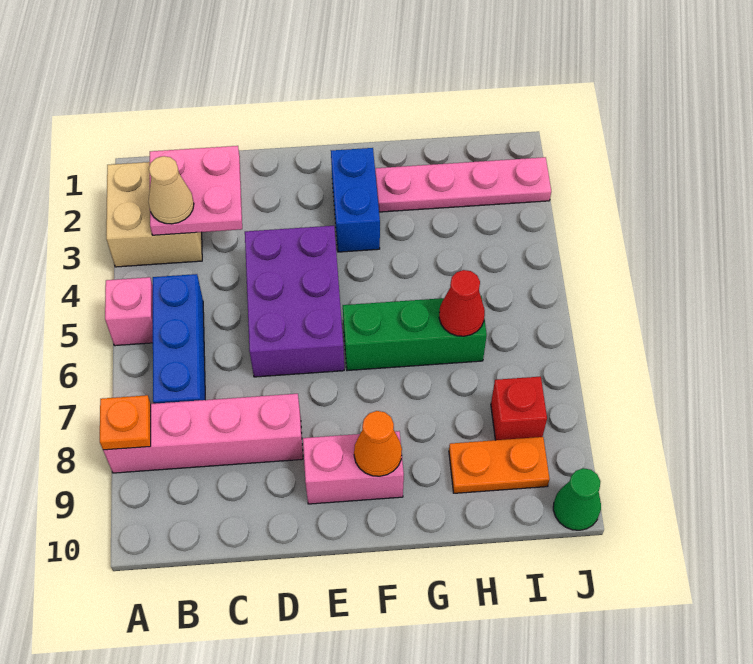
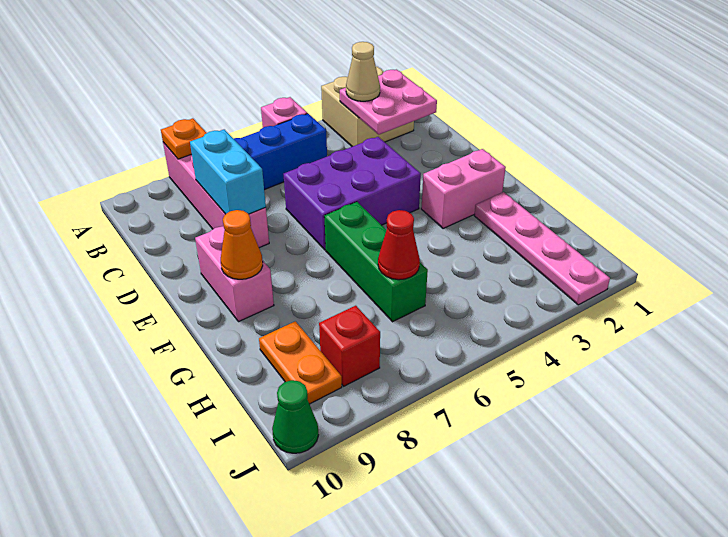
none -> cyan brick C8:D8 level 2
blue brick F2:F3 level 1 -> pink brick F2:F3 level 1

